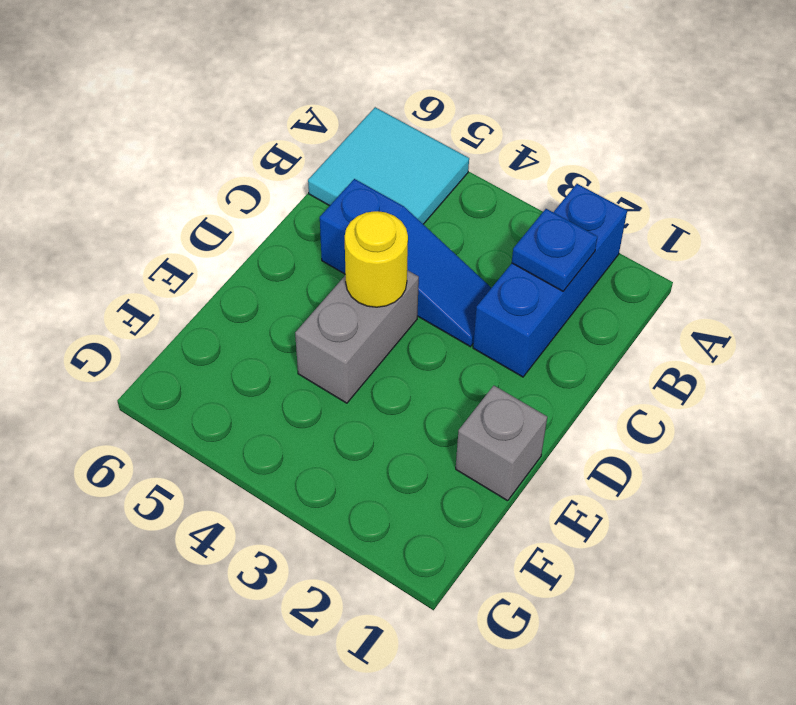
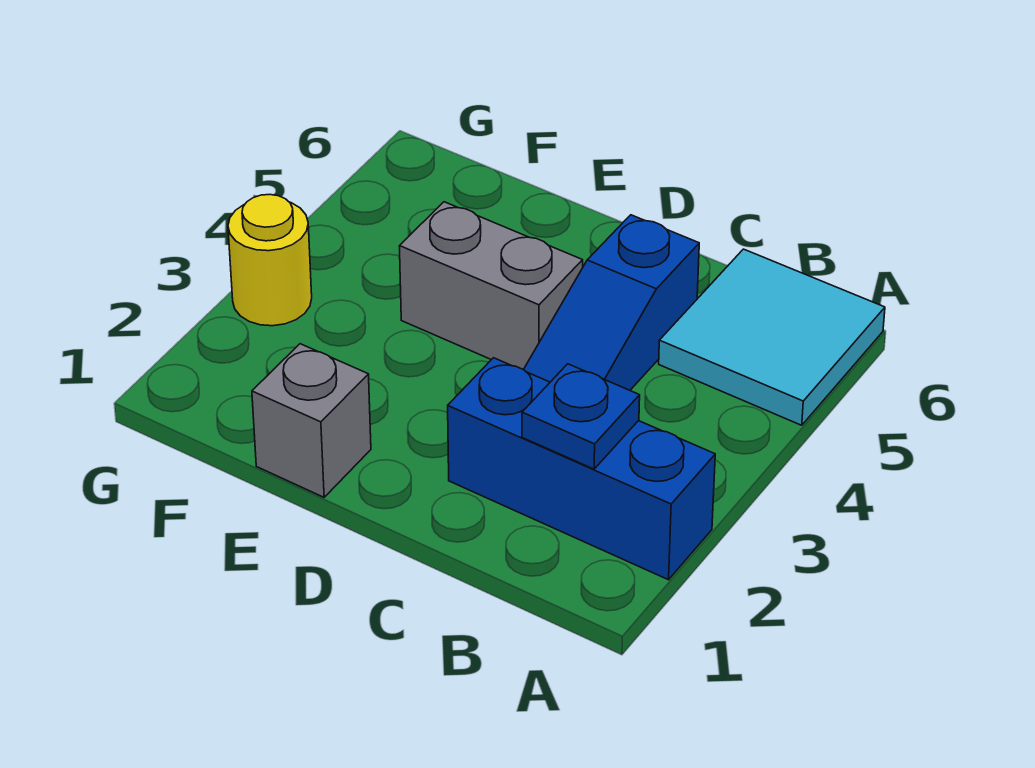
yellow round brick D4 level 2 -> yellow round brick G3 level 1

